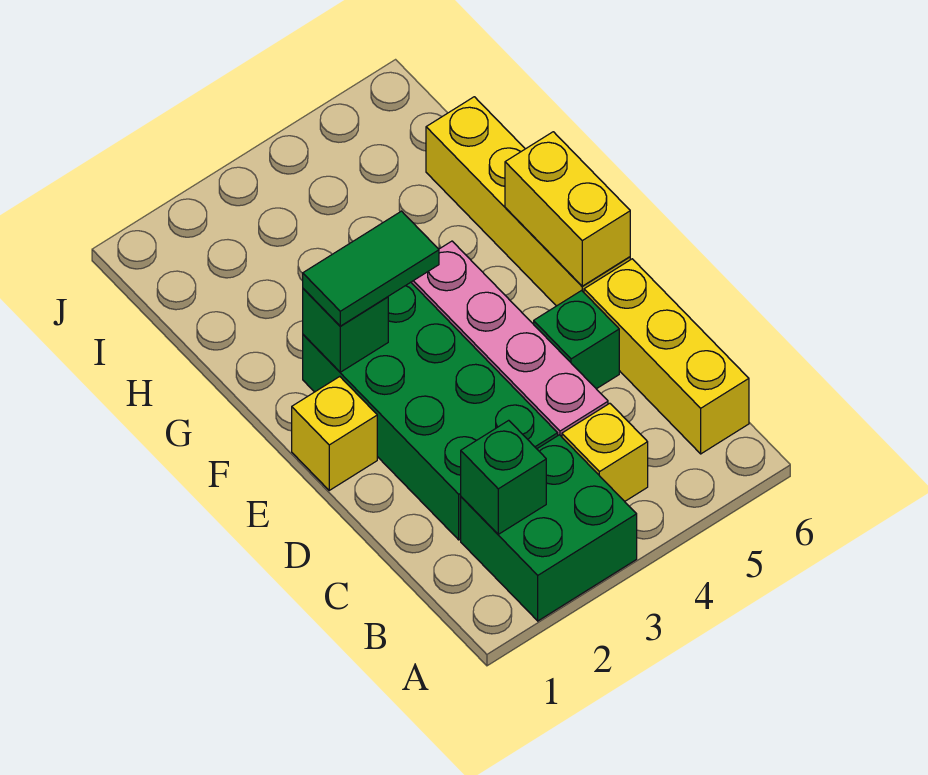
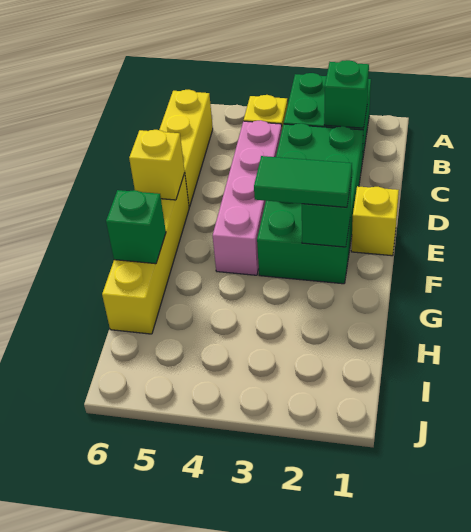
green brick D5 level 1 -> green brick G6 level 2
yellow brick E6:F6 level 2 -> yellow brick E6 level 2

